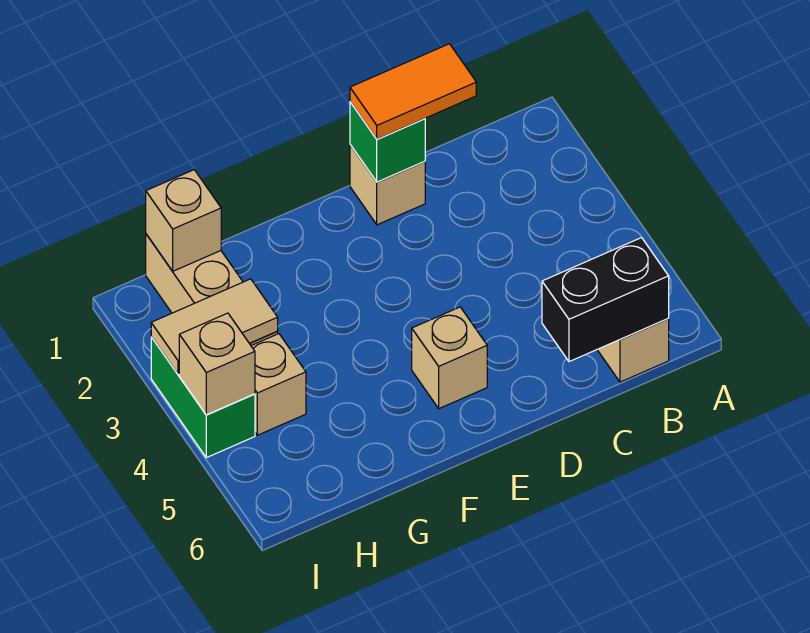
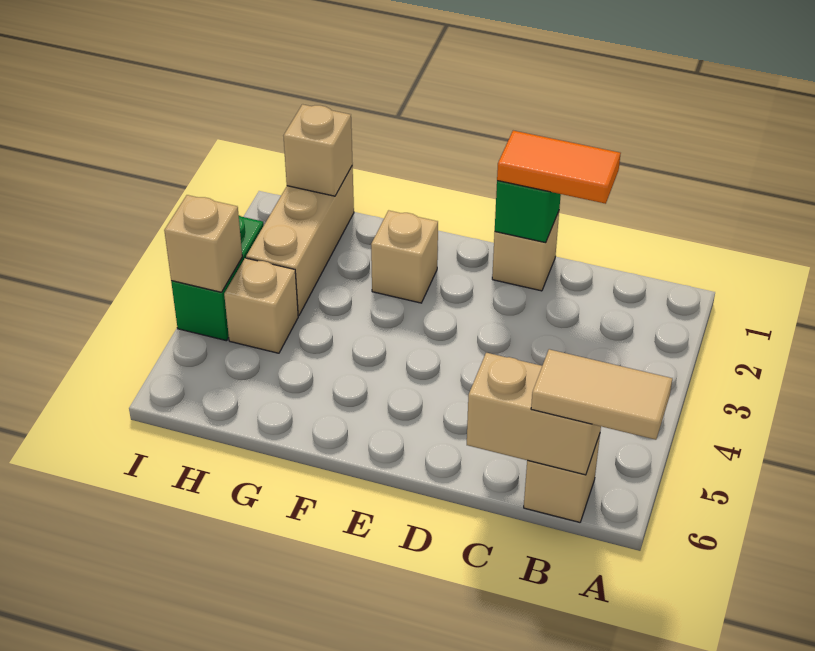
black brick B6:C6 level 2 -> tan brick B6:C6 level 2
tan brick E5 level 1 -> tan brick F2 level 1
tan tile H3:I3 level 2 -> tan tile A6:B6 level 3

